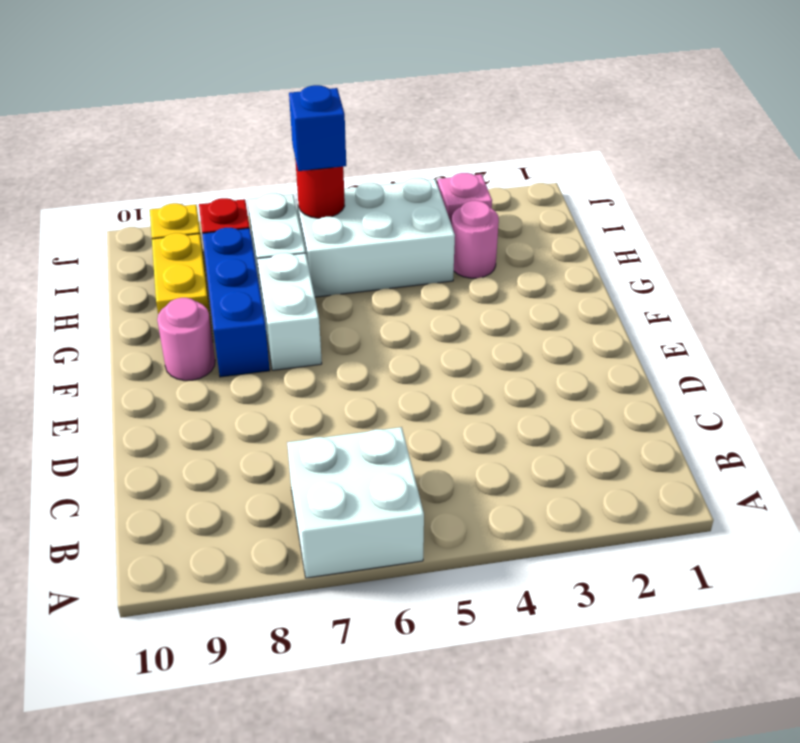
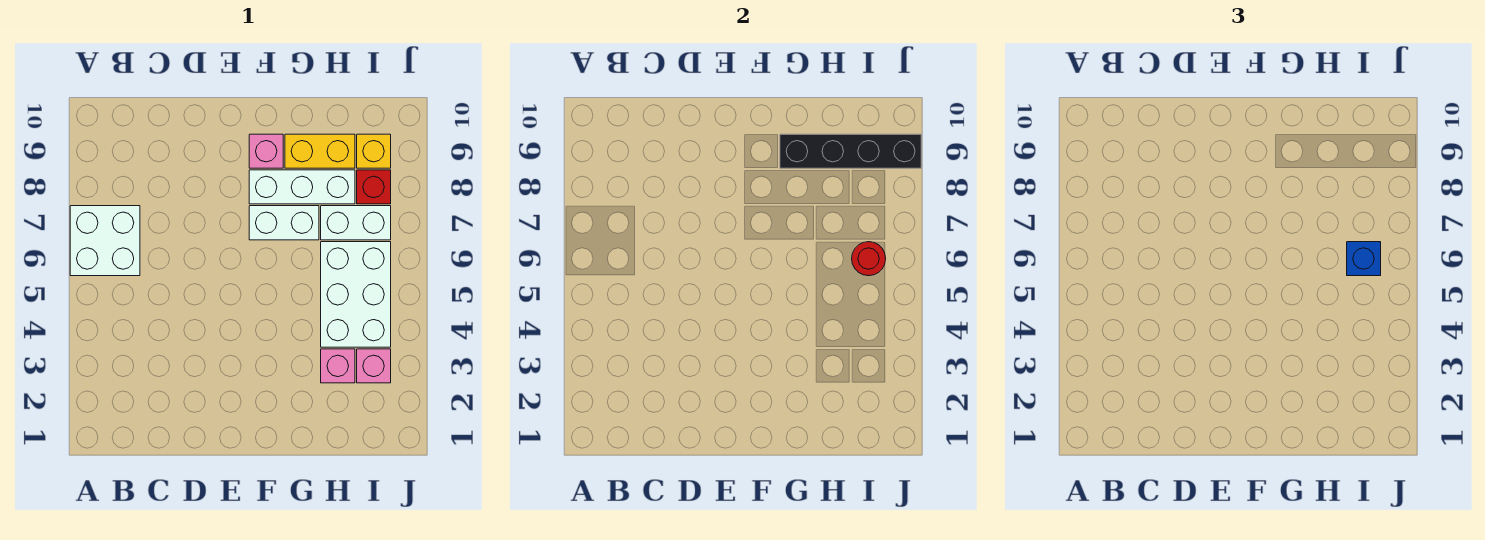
blue brick F8:H8 level 1 -> white brick F8:H8 level 1
pink round brick F9 level 1 -> pink brick F9 level 1
none -> black brick G9:J9 level 2
pink round brick H3 level 1 -> pink brick H3 level 1

